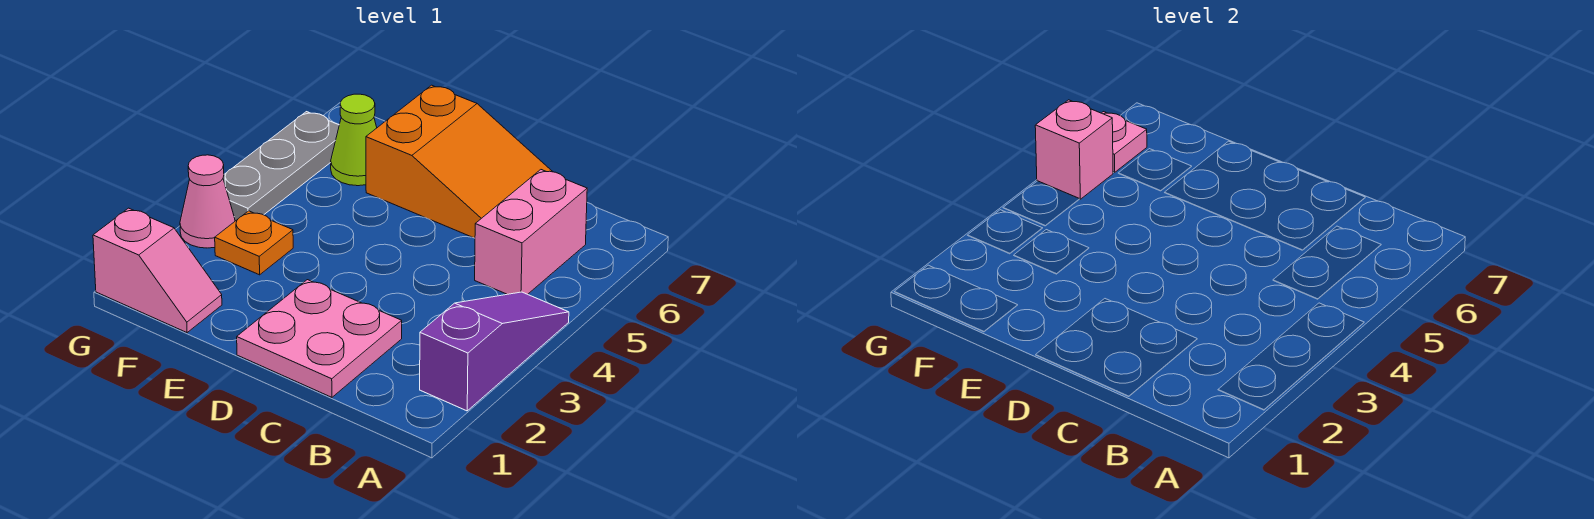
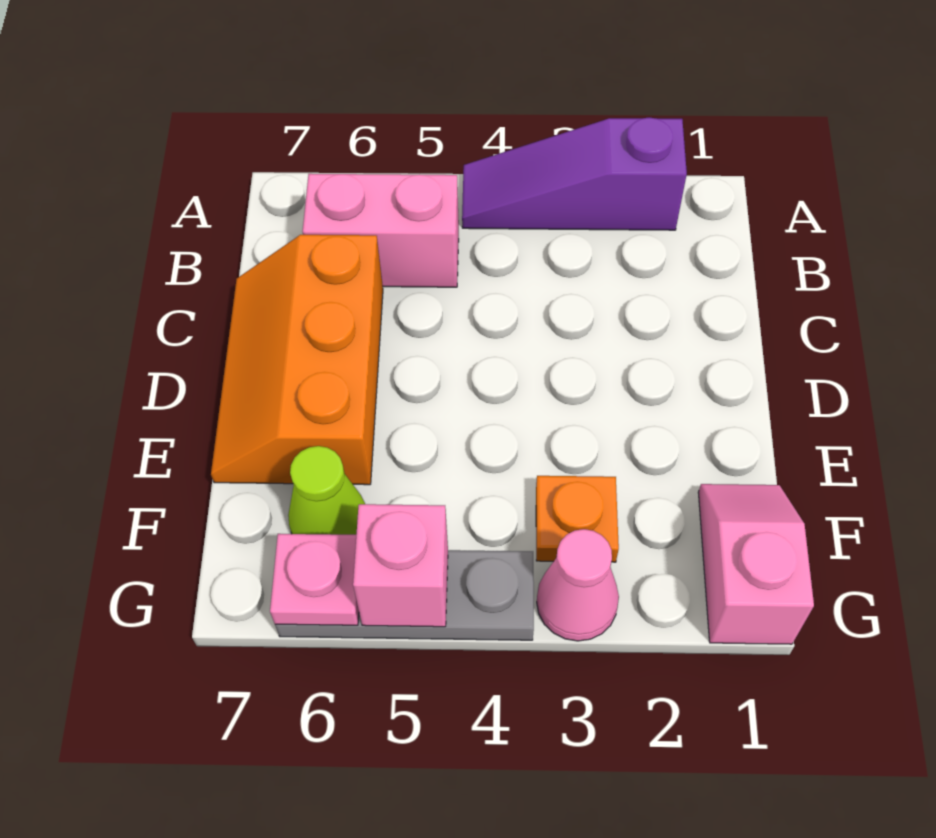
pink plate C1:D2 level 1 -> none
orange slope C6:E7 level 1 top E -> orange slope C6:E7 level 1 top 6

